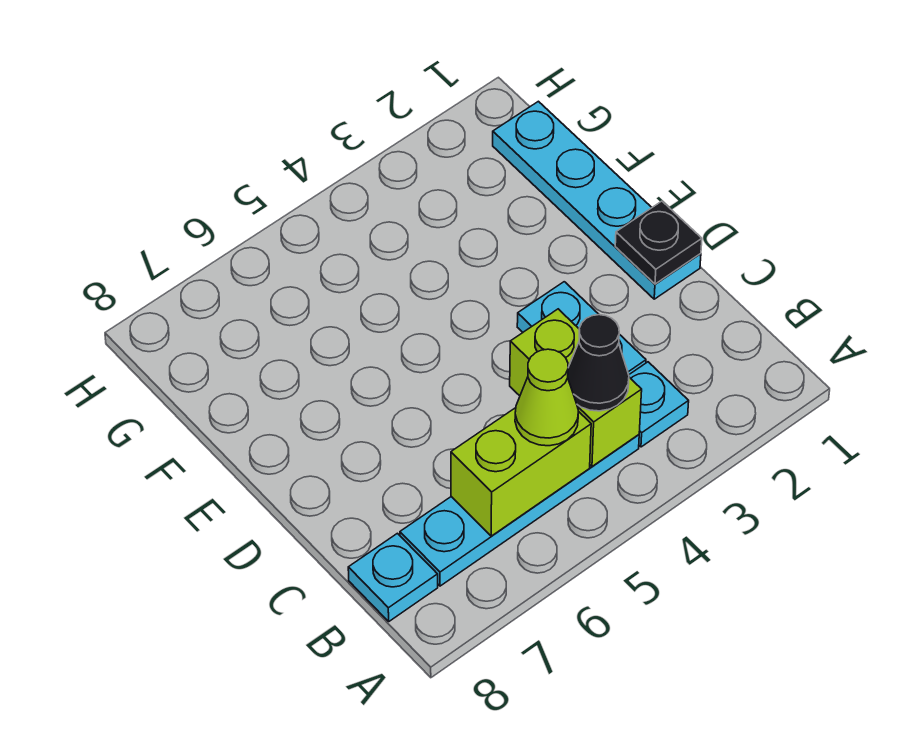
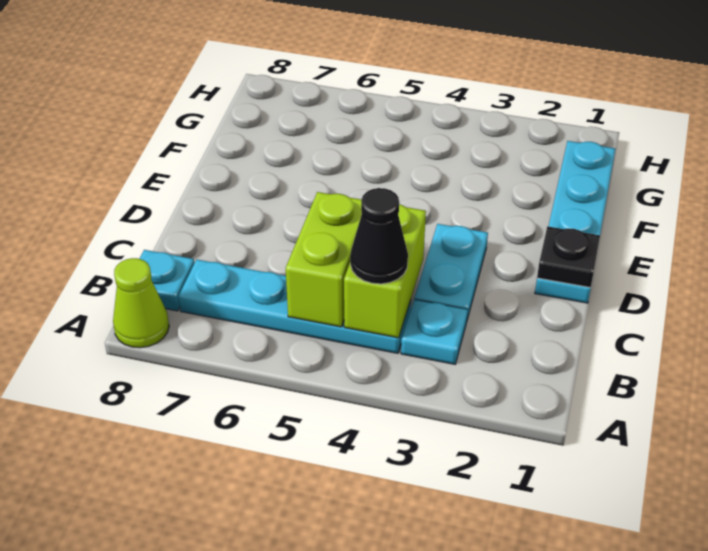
lime brick B5:B6 level 2 -> lime brick B5:C5 level 2
lime cone B5 level 3 -> lime cone A8 level 1

